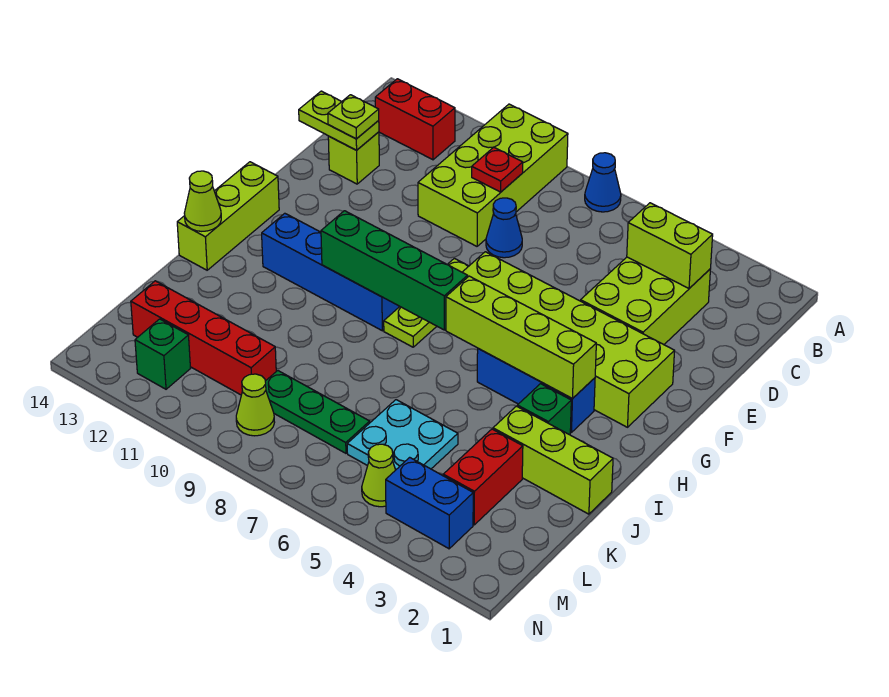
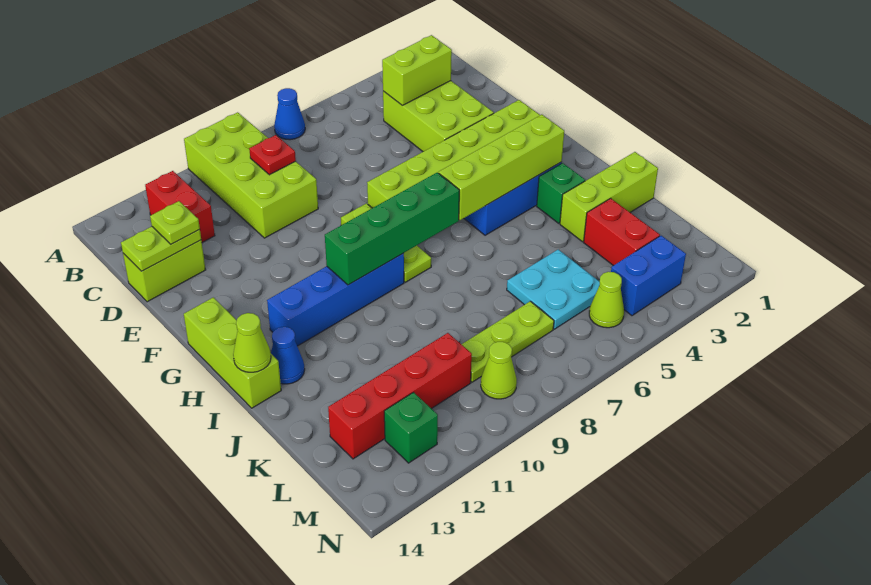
red brick B12:B13 level 1 -> red brick B12:C12 level 1
blue cone D8 level 1 -> blue cone I13 level 1
lime brick D13 level 1 -> lime brick D13:D14 level 1
green plate L7:L9 level 1 -> lime plate L7:L9 level 1

